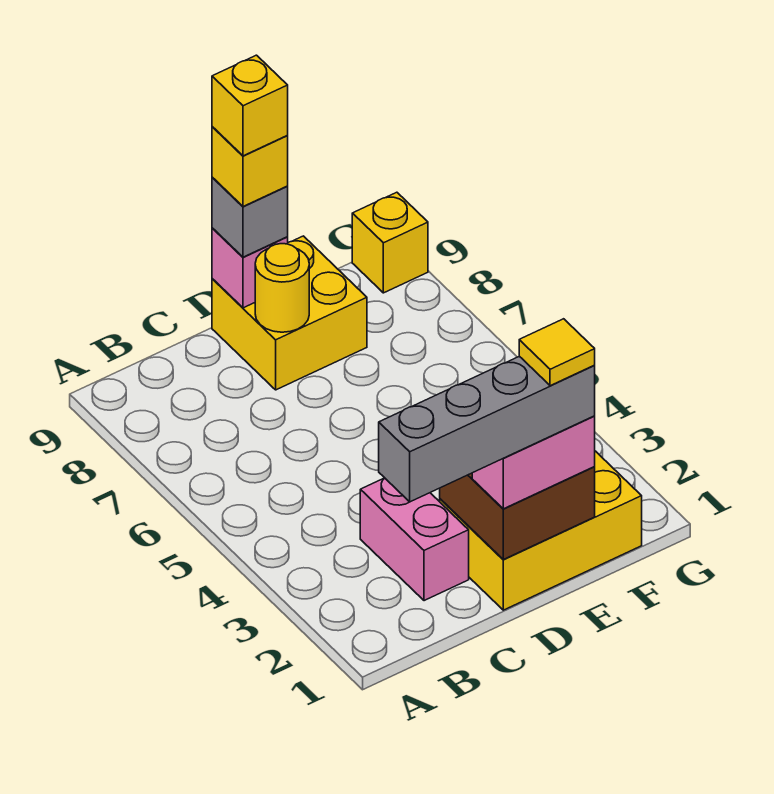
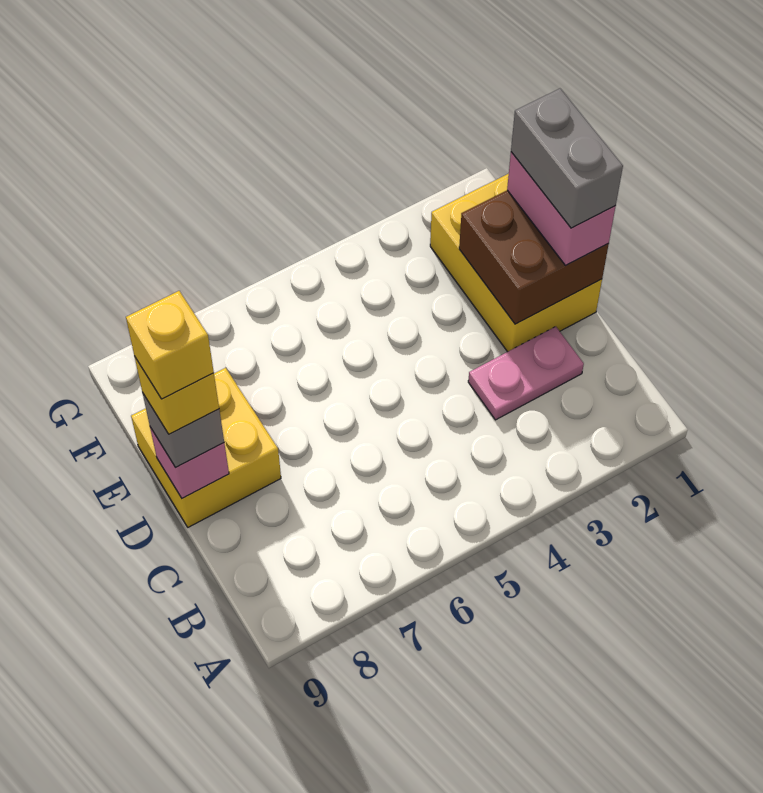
grey brick B1:E1 level 4 -> grey brick D1:E1 level 4
pink brick C2:C3 level 1 -> pink plate C2:C3 level 1
yellow round brick D8 level 2 -> none
yellow tile E1 level 5 -> none
yellow brick G9 level 1 -> none

